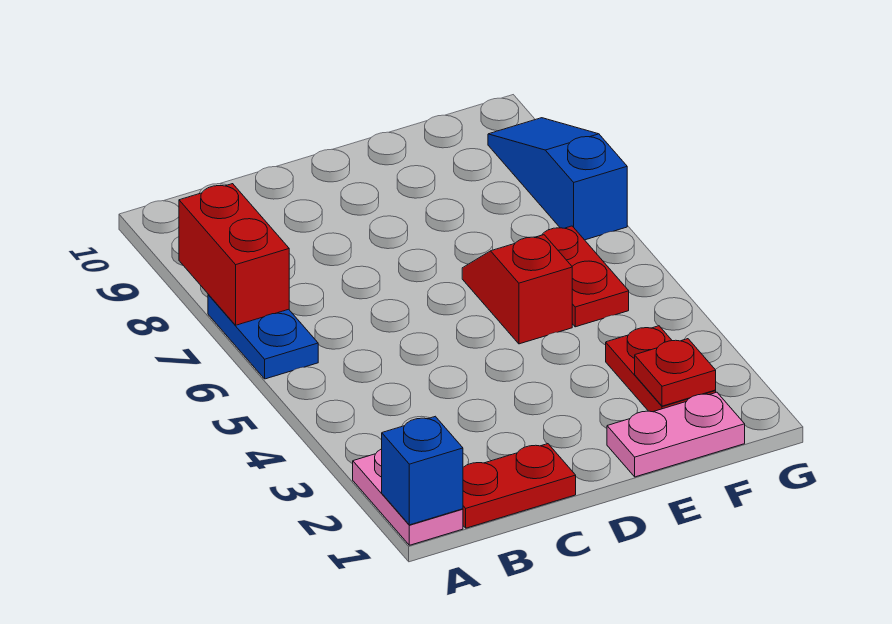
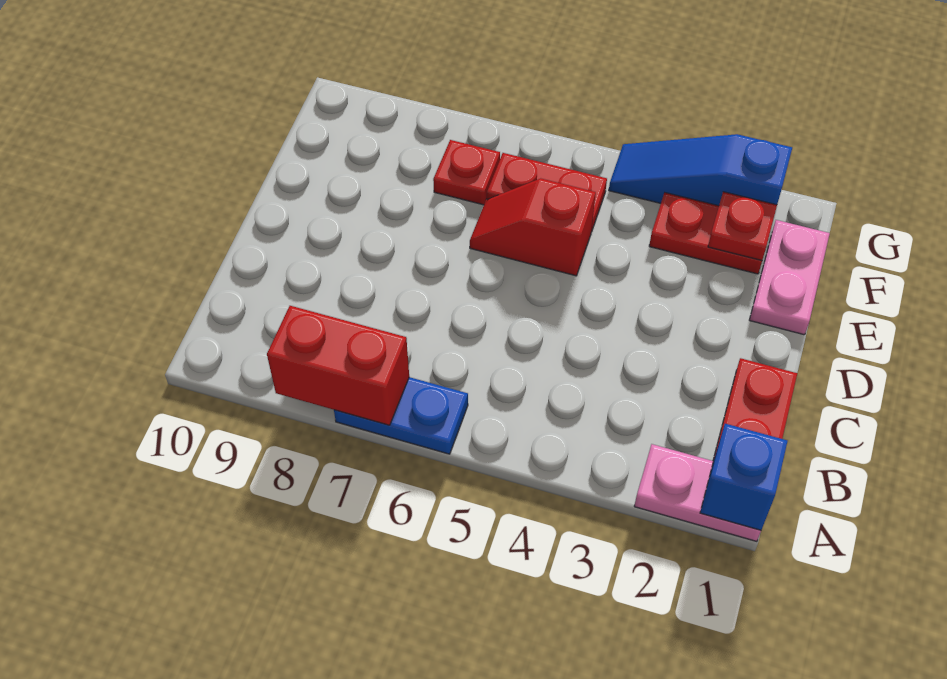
none -> red plate F7 level 1
blue slope G7:G9 level 1 top 7 -> blue slope G2:G4 level 1 top 2

